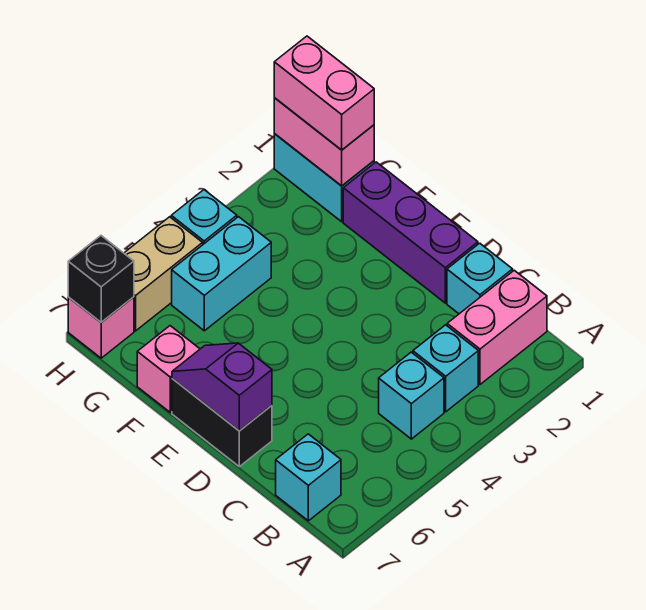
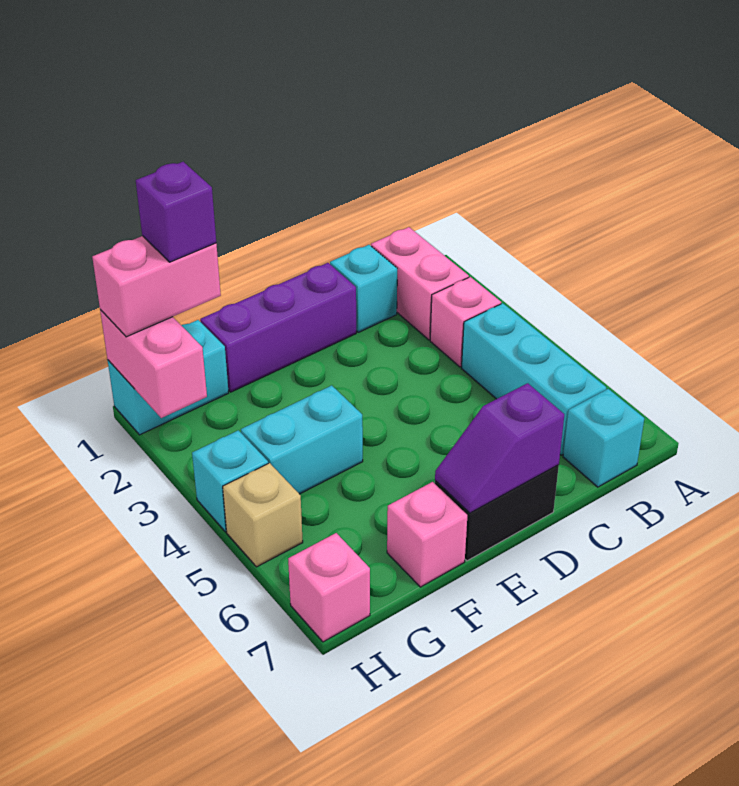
cyan brick B3 level 1 -> pink brick B3 level 1
cyan brick B4 level 1 -> cyan brick B4:B6 level 1
pink brick G1:H1 level 2 -> pink brick H1:H2 level 2
none -> purple brick G1 level 4
cyan brick G4:G5 level 1 -> cyan brick F4:G4 level 1
tan brick H5:H6 level 1 -> tan brick H5 level 1
black brick H7 level 2 -> none

